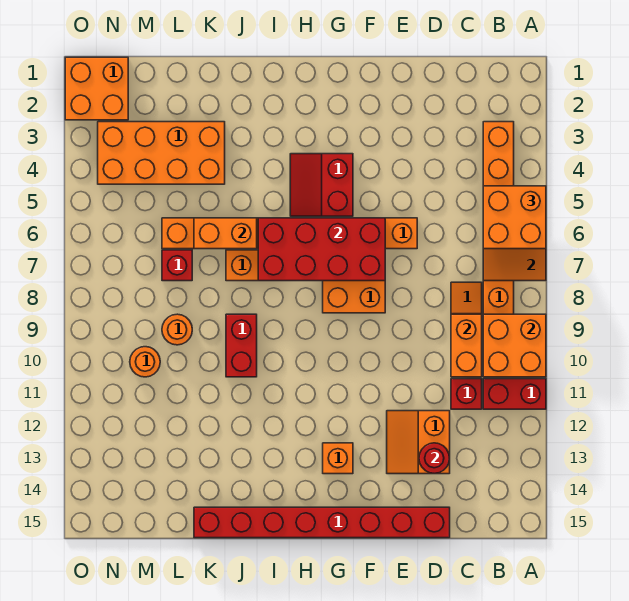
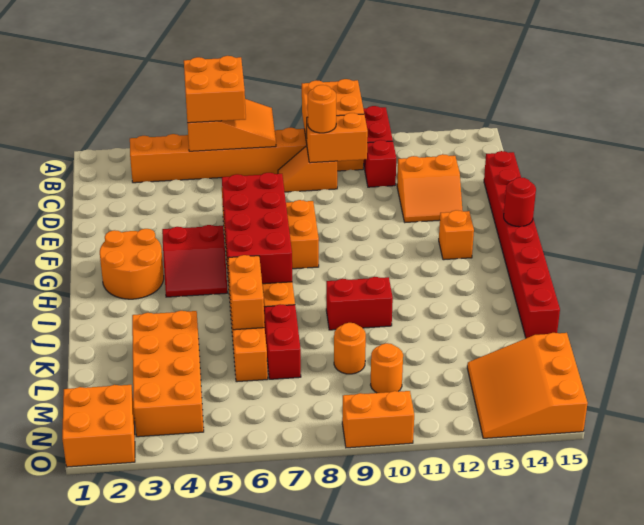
none -> orange round brick C9 level 3
red round brick D13 level 2 -> red round brick G15 level 2
none -> orange round brick G2:H3 level 1
red brick L7 level 1 -> red brick K7:L7 level 1
none -> orange slope M13:O15 level 1 top 15
none -> orange brick O9:O10 level 1

